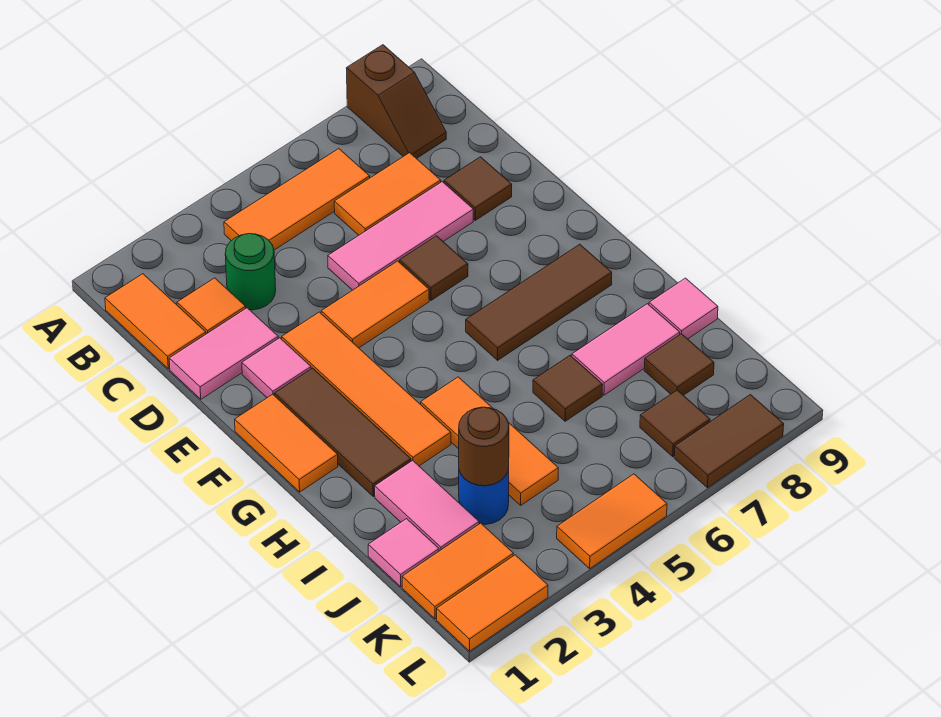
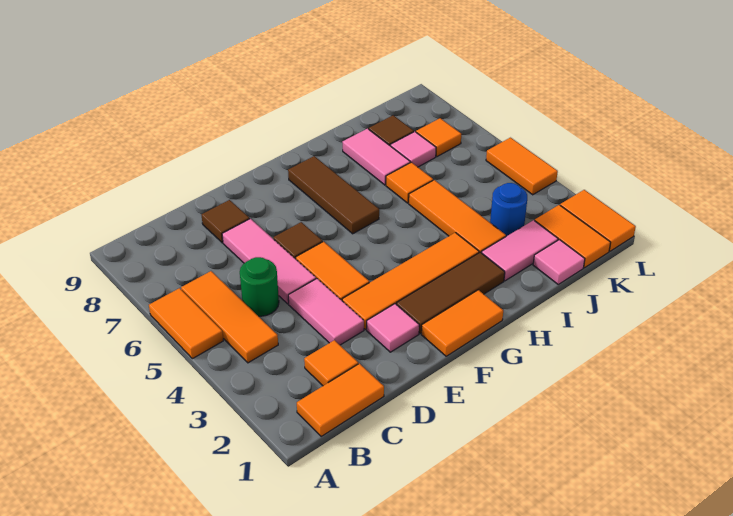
brown slope A8:B8 level 1 top A -> none
green round brick C3 level 1 -> green round brick C5 level 1
orange tile C6:C7 level 1 -> orange tile A5:A6 level 1
pink tile D1:D2 level 1 -> pink tile D3:D4 level 1
orange tile H4:J4 level 1 -> orange tile I3:I5 level 1
brown tile I6 level 1 -> orange tile I6 level 1
pink tile I9 level 1 -> pink tile J7 level 1
brown round brick J3 level 2 -> none
brown tile K7 level 1 -> orange tile K7 level 1
brown tile L7:L8 level 1 -> none

